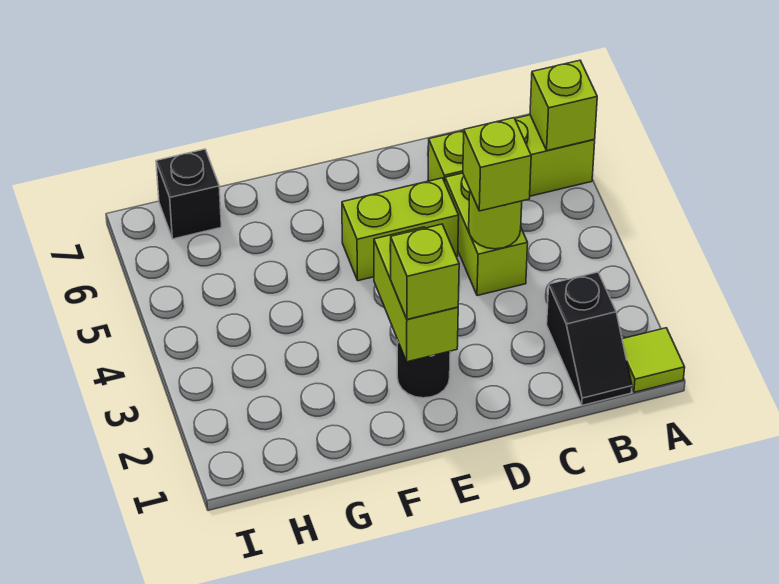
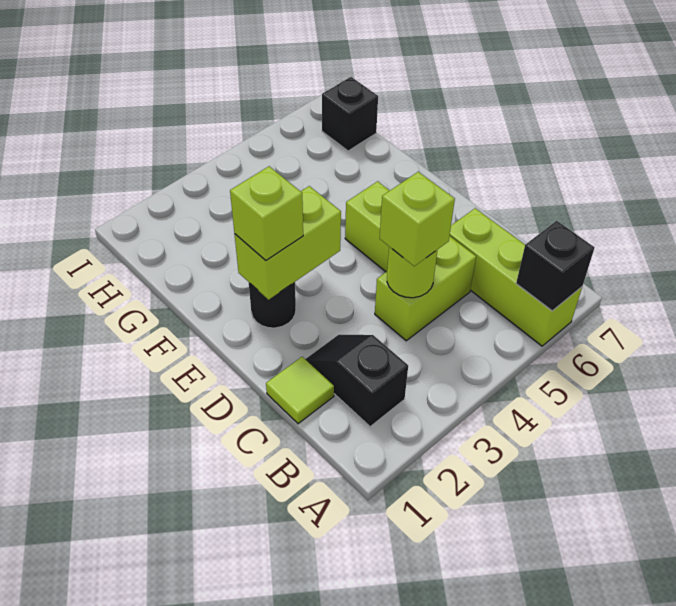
lime tile A1 level 1 -> lime tile C1 level 1
lime brick A6 level 2 -> black brick A6 level 2
black slope B1:B2 level 1 top 2 -> black slope B2:C2 level 1 top B

